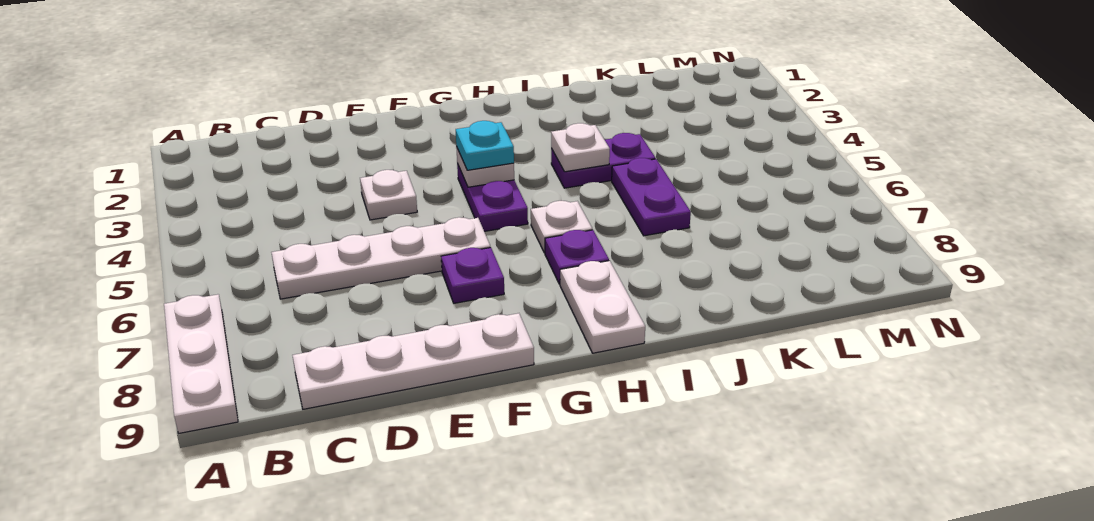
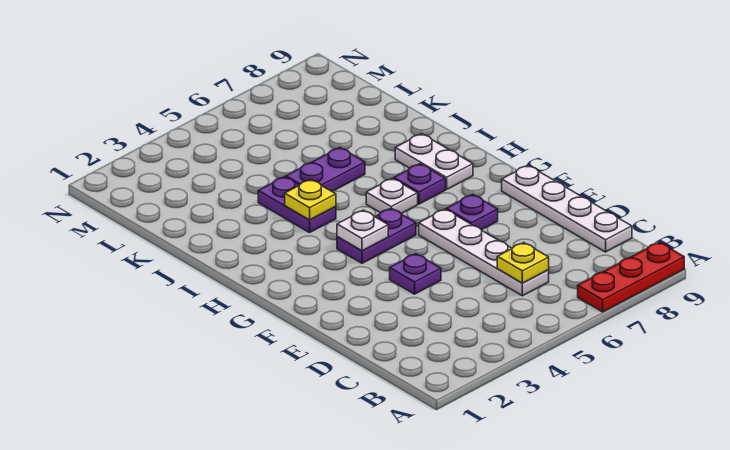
white plate A7:A9 level 1 -> red plate A7:A9 level 1
none -> yellow plate C6 level 2
white plate E4 level 1 -> purple plate E4 level 1
cyan plate G4 level 3 -> none
white plate H8:H9 level 1 -> white plate H8:I8 level 1
white plate I4 level 2 -> yellow plate I4 level 2

